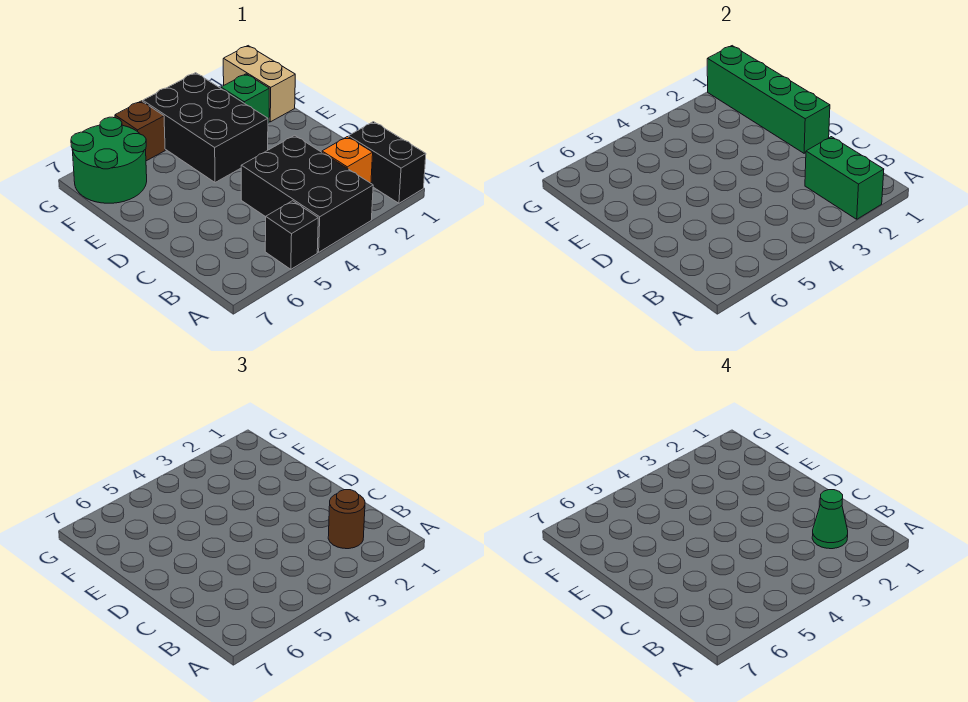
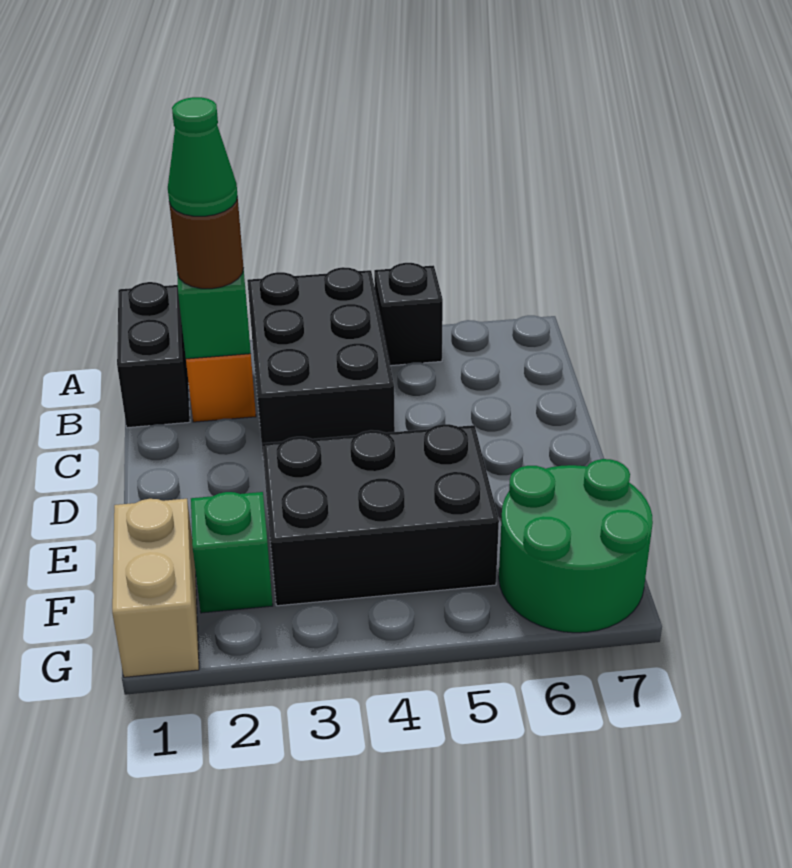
green brick D1:G1 level 2 -> none
black brick E3:G4 level 1 -> black brick E3:F5 level 1
brown brick G5 level 1 -> none

